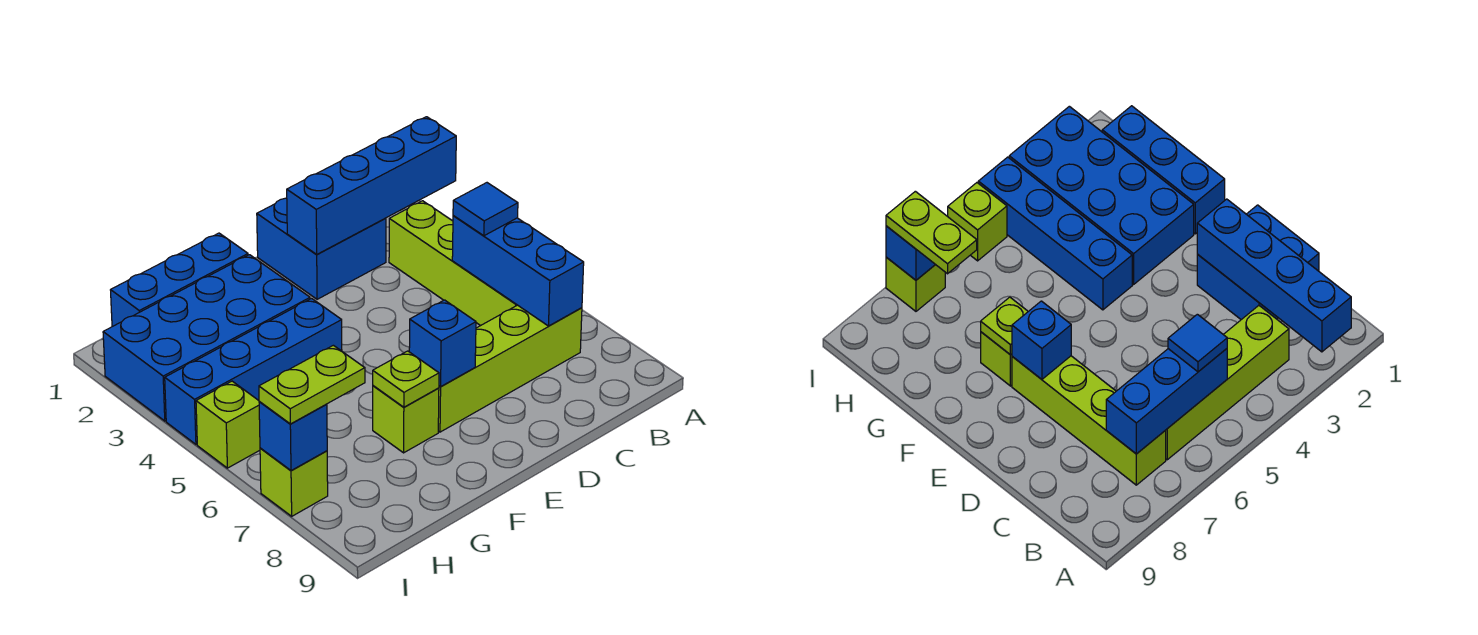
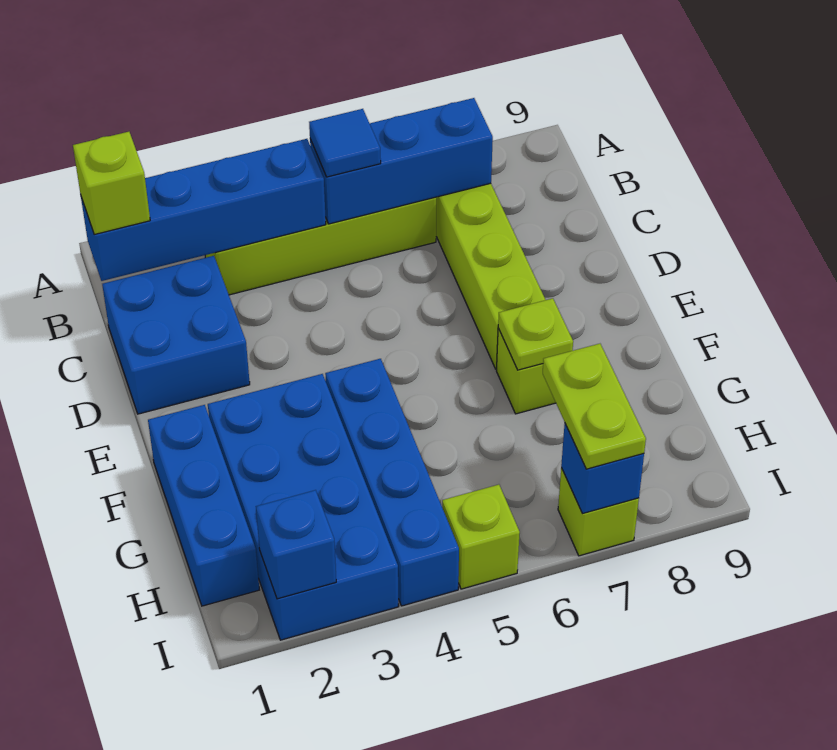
blue brick A2:D2 level 2 -> blue brick B1:B4 level 2
none -> lime brick B1 level 3
blue brick E7 level 2 -> blue brick I2 level 2

